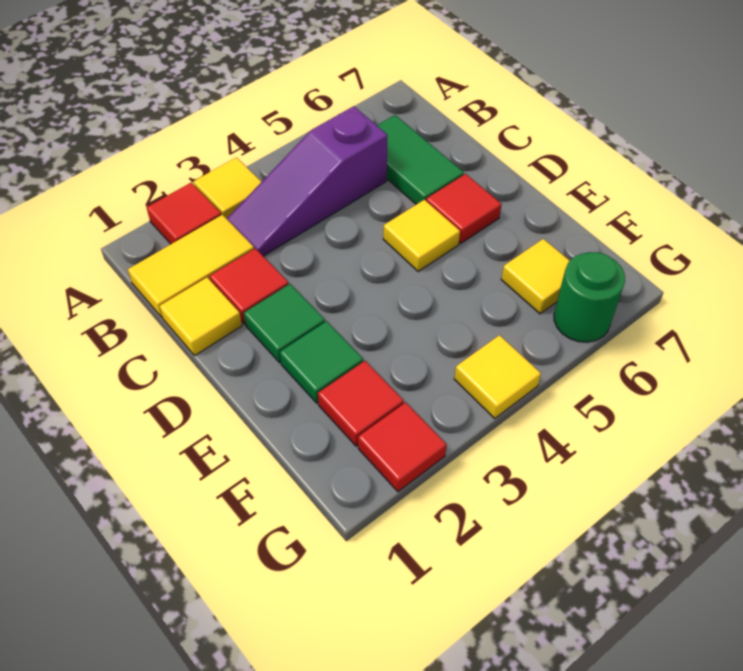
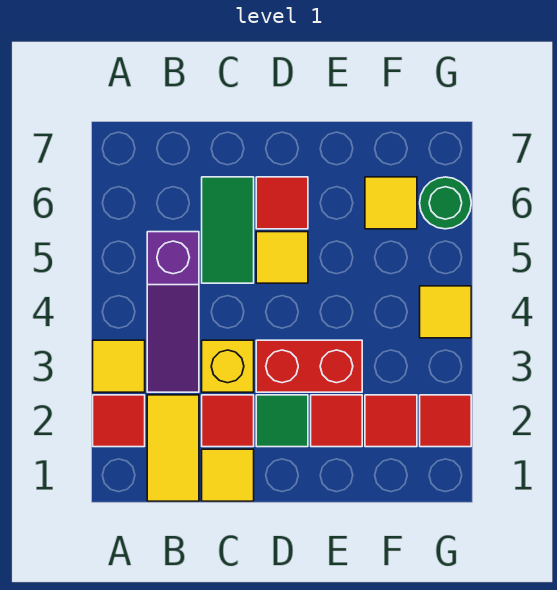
green tile B6:C6 level 1 -> green tile C5:C6 level 1
none -> yellow brick C3 level 1
none -> red brick D3:E3 level 1
green tile E2 level 1 -> red tile E2 level 1

